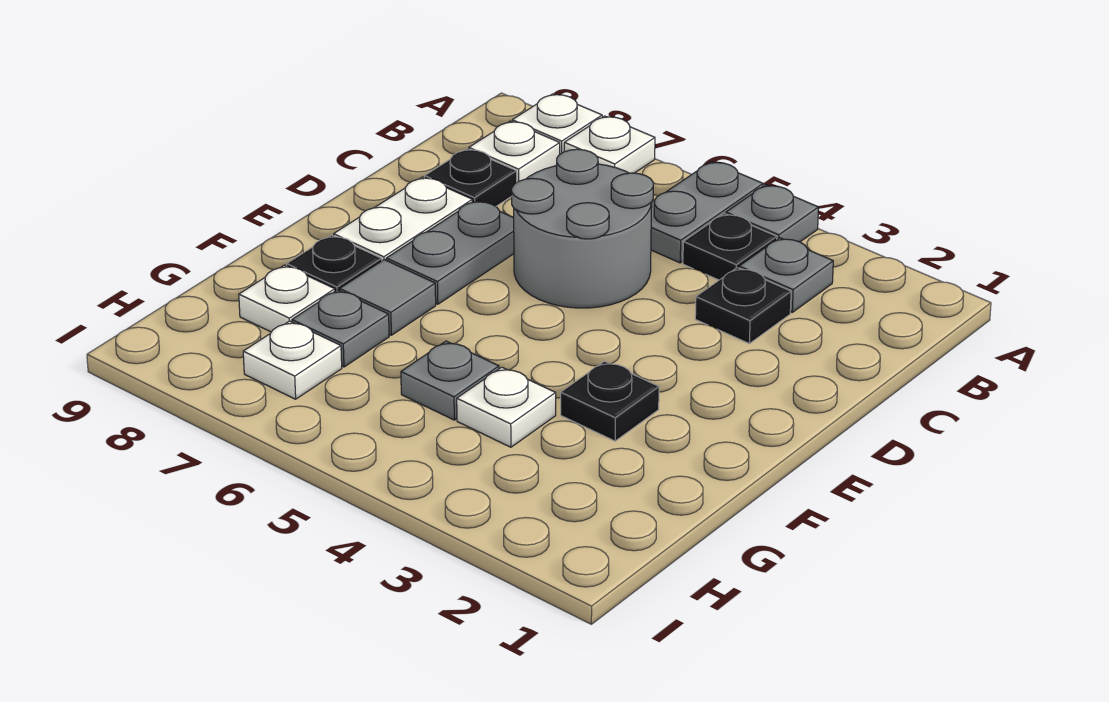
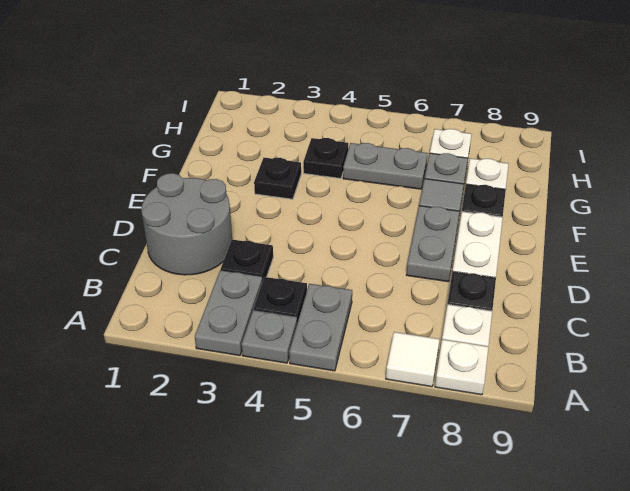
white plate A7 level 1 -> white tile A7 level 1
grey plate B3 level 1 -> grey plate A3:B3 level 1
grey round brick C5:D6 level 1 -> grey round brick C1:D2 level 1
white plate G4 level 1 -> black plate G4 level 1
grey plate G5 level 1 -> grey plate G5:G6 level 1

